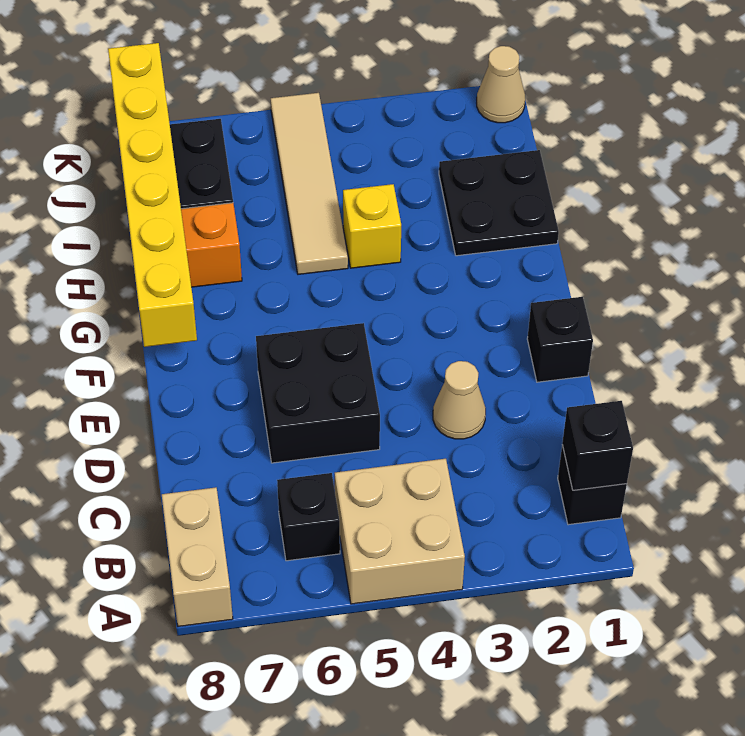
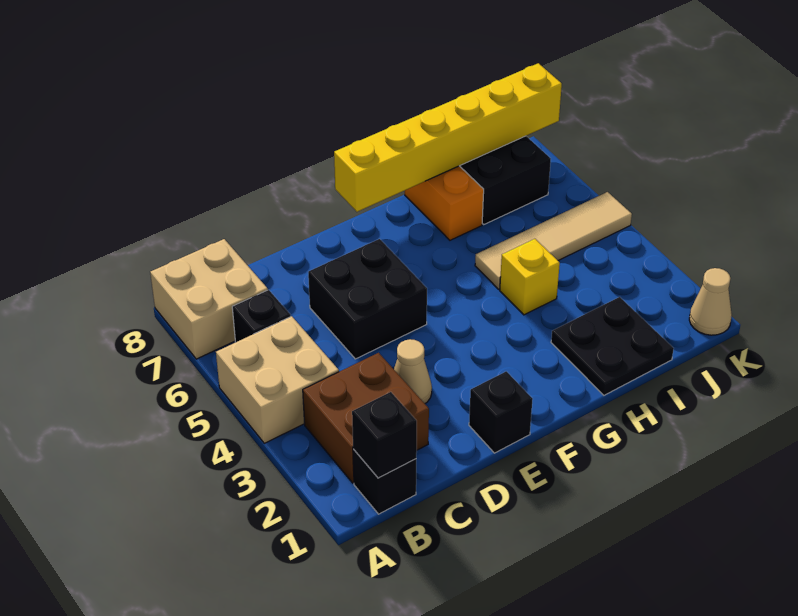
tan brick A8:B8 level 1 -> tan brick A7:B8 level 1
none -> brown brick B2:C3 level 1

